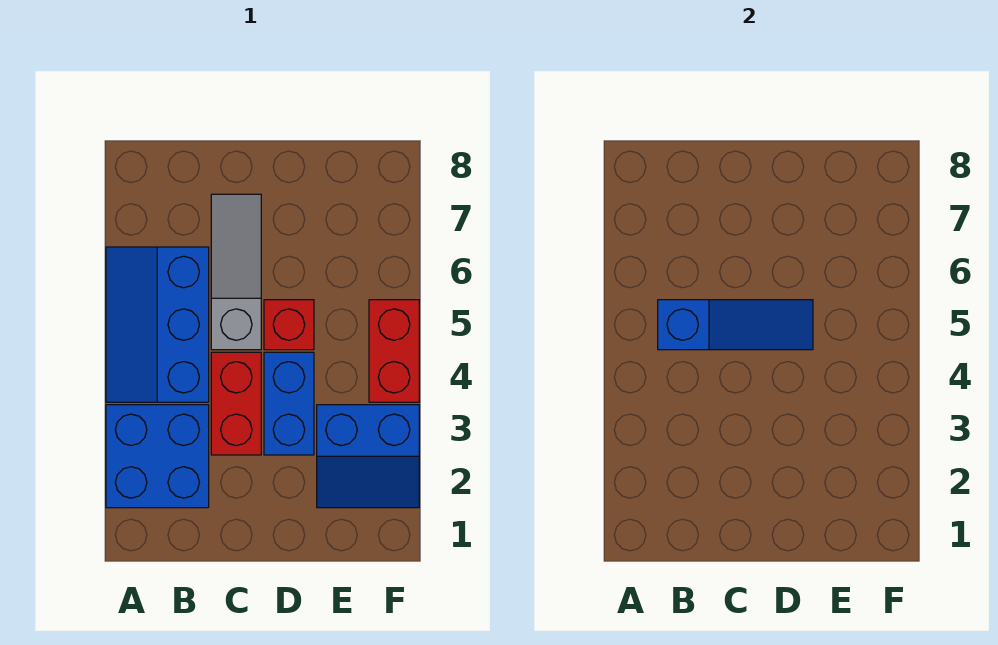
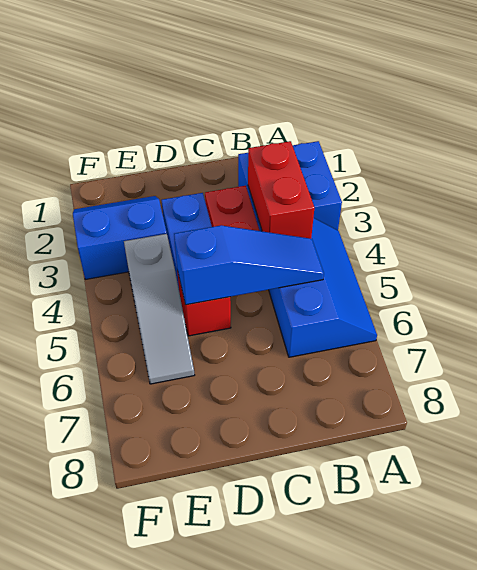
blue slope B5:D5 level 2 top B -> blue slope B5:D5 level 2 top D
grey slope C5:C7 level 1 top 5 -> grey slope E4:E6 level 1 top 4
red brick F4:F5 level 1 -> red brick B3:B4 level 2

